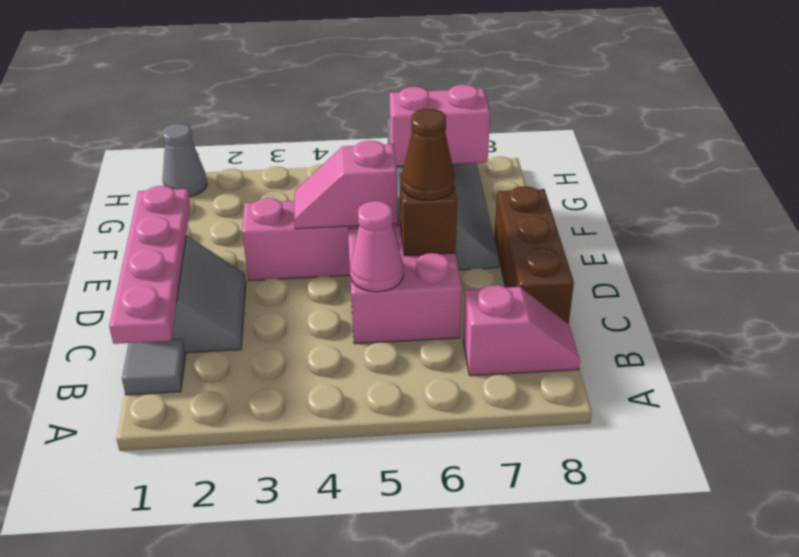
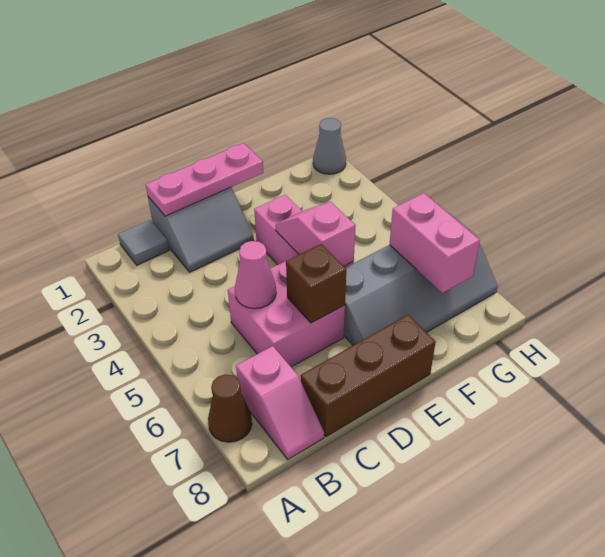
pink plate B1:E1 level 2 -> pink plate C1:E1 level 2
brown cone D6 level 3 -> brown cone A7 level 1

